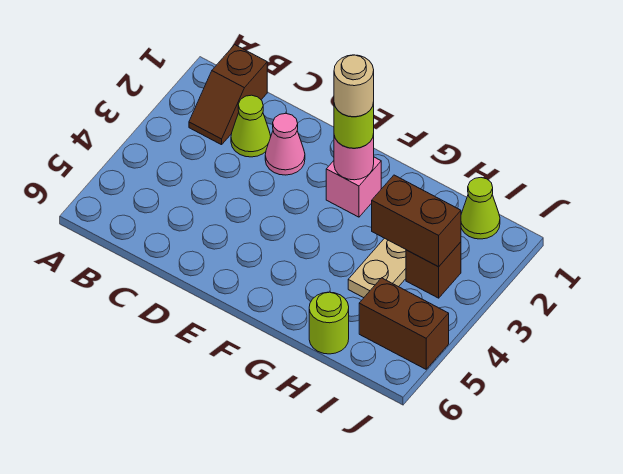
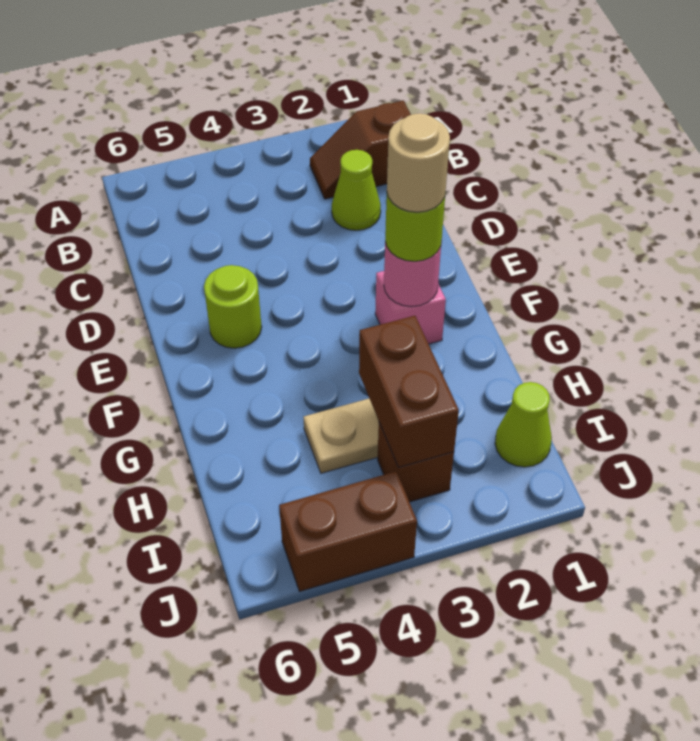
pink cone D2 level 1 -> none
lime round brick H6 level 1 -> lime round brick E5 level 1
brown brick I5:J5 level 1 -> brown brick J4:J5 level 1

